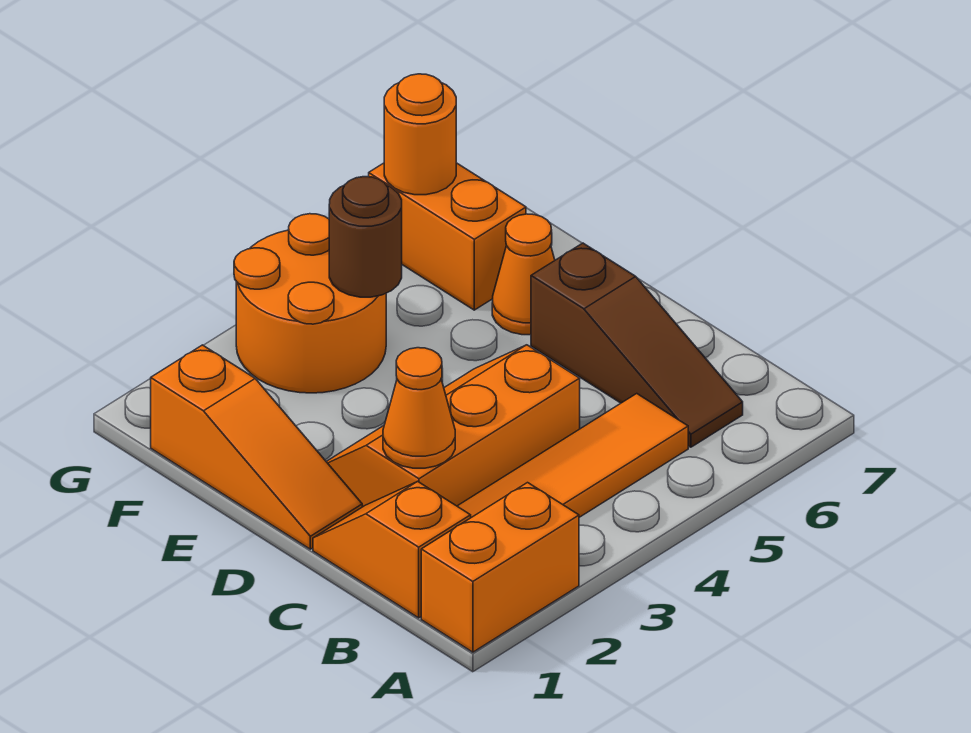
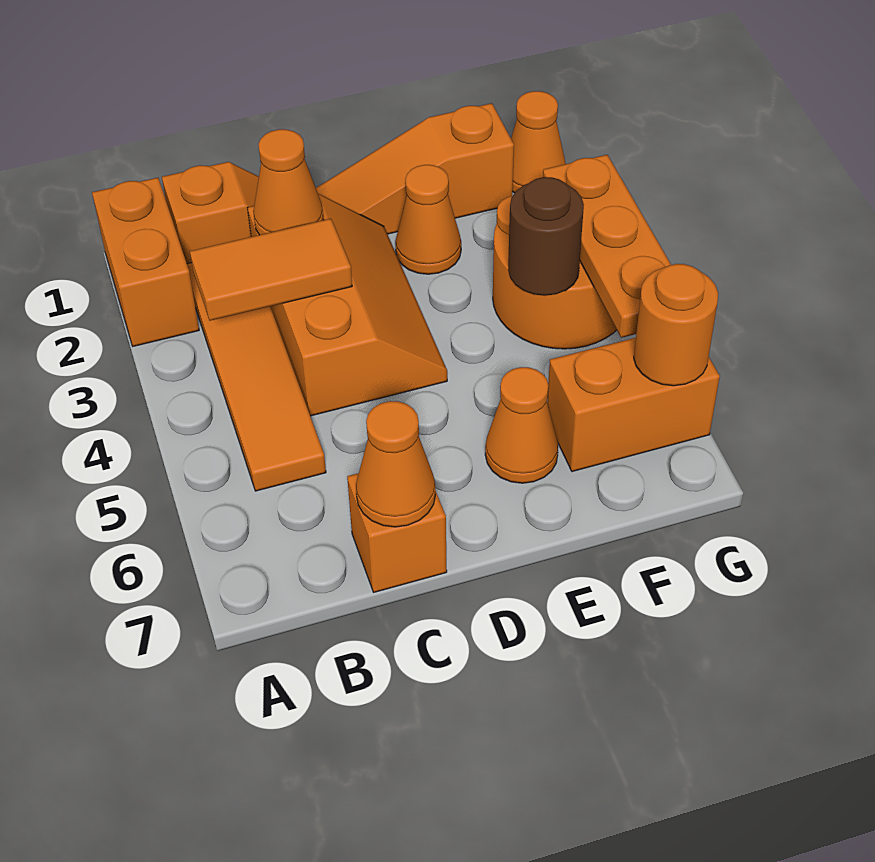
none -> orange tile B3:C3 level 2
brown slope B6:D6 level 1 top D -> none
none -> orange brick C7 level 1
none -> orange cone C7 level 2
none -> orange cone E2 level 1
none -> orange cone G1 level 1
none -> orange plate G3:G5 level 2

